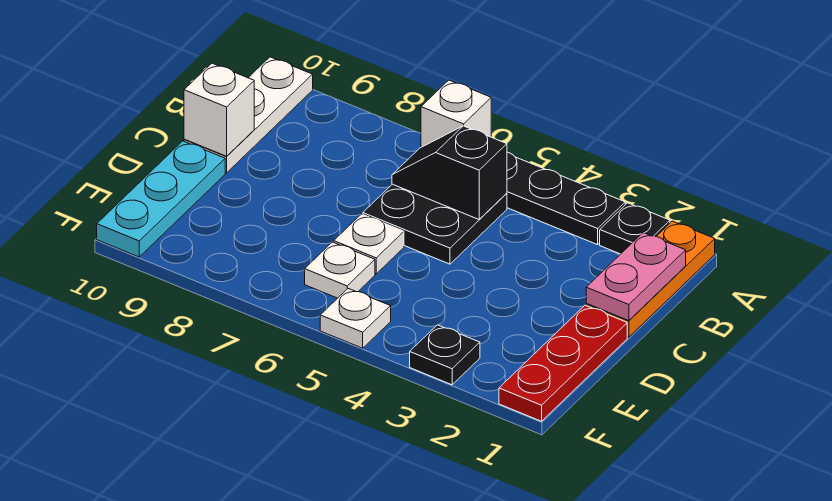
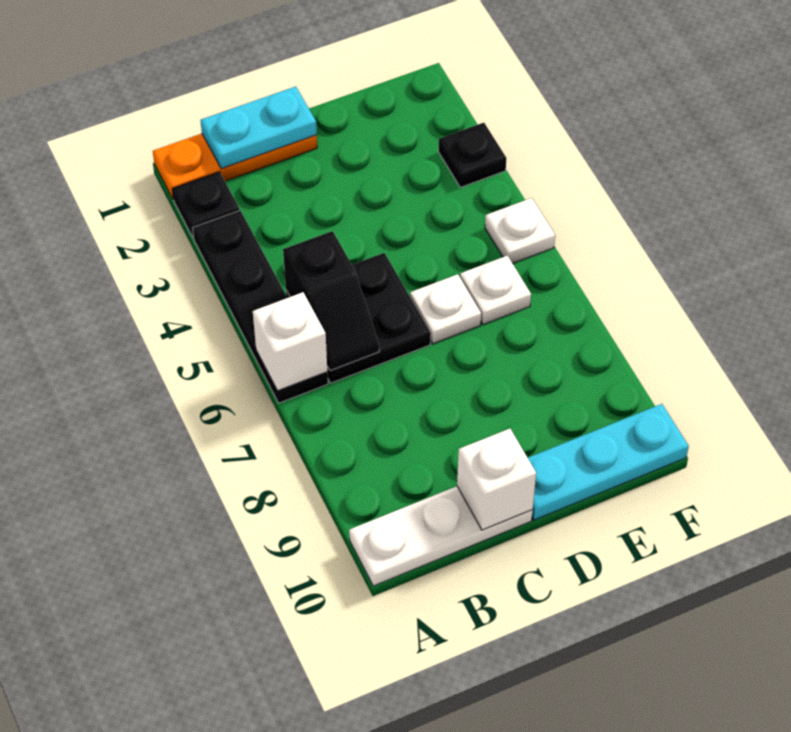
pink plate B1:C1 level 2 -> cyan plate B1:C1 level 2
red plate D1:F1 level 1 -> none

